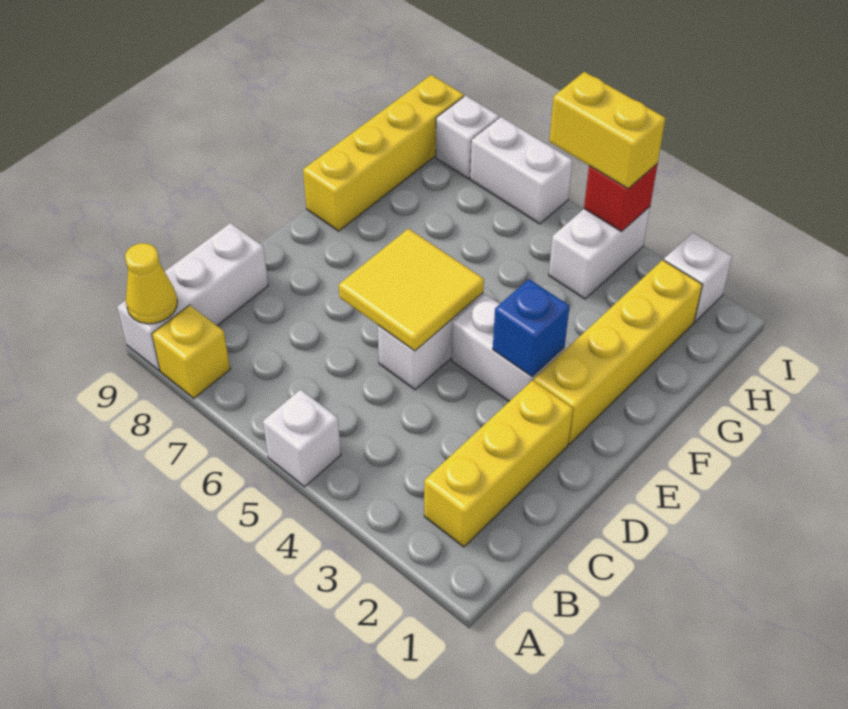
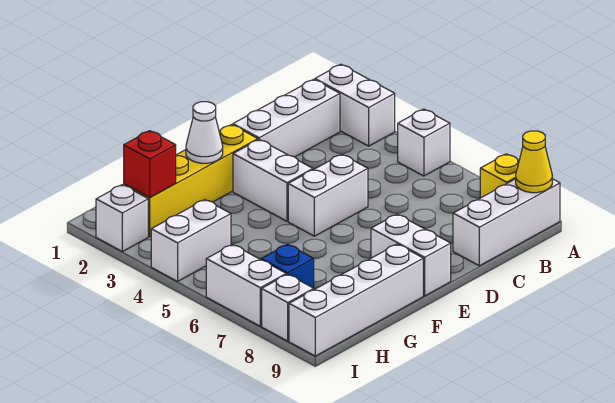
none -> white brick A2:A3 level 1
yellow brick B2:D2 level 1 -> white brick B2:D2 level 1
yellow tile D5:E6 level 2 -> none
blue brick E3 level 2 -> blue brick H7 level 1
none -> white brick E8:E9 level 1
none -> white cone F2 level 2
yellow brick F9:I9 level 1 -> white brick F9:I9 level 1
red brick I4 level 2 -> red brick H2 level 2
yellow brick I4:I5 level 3 -> none

